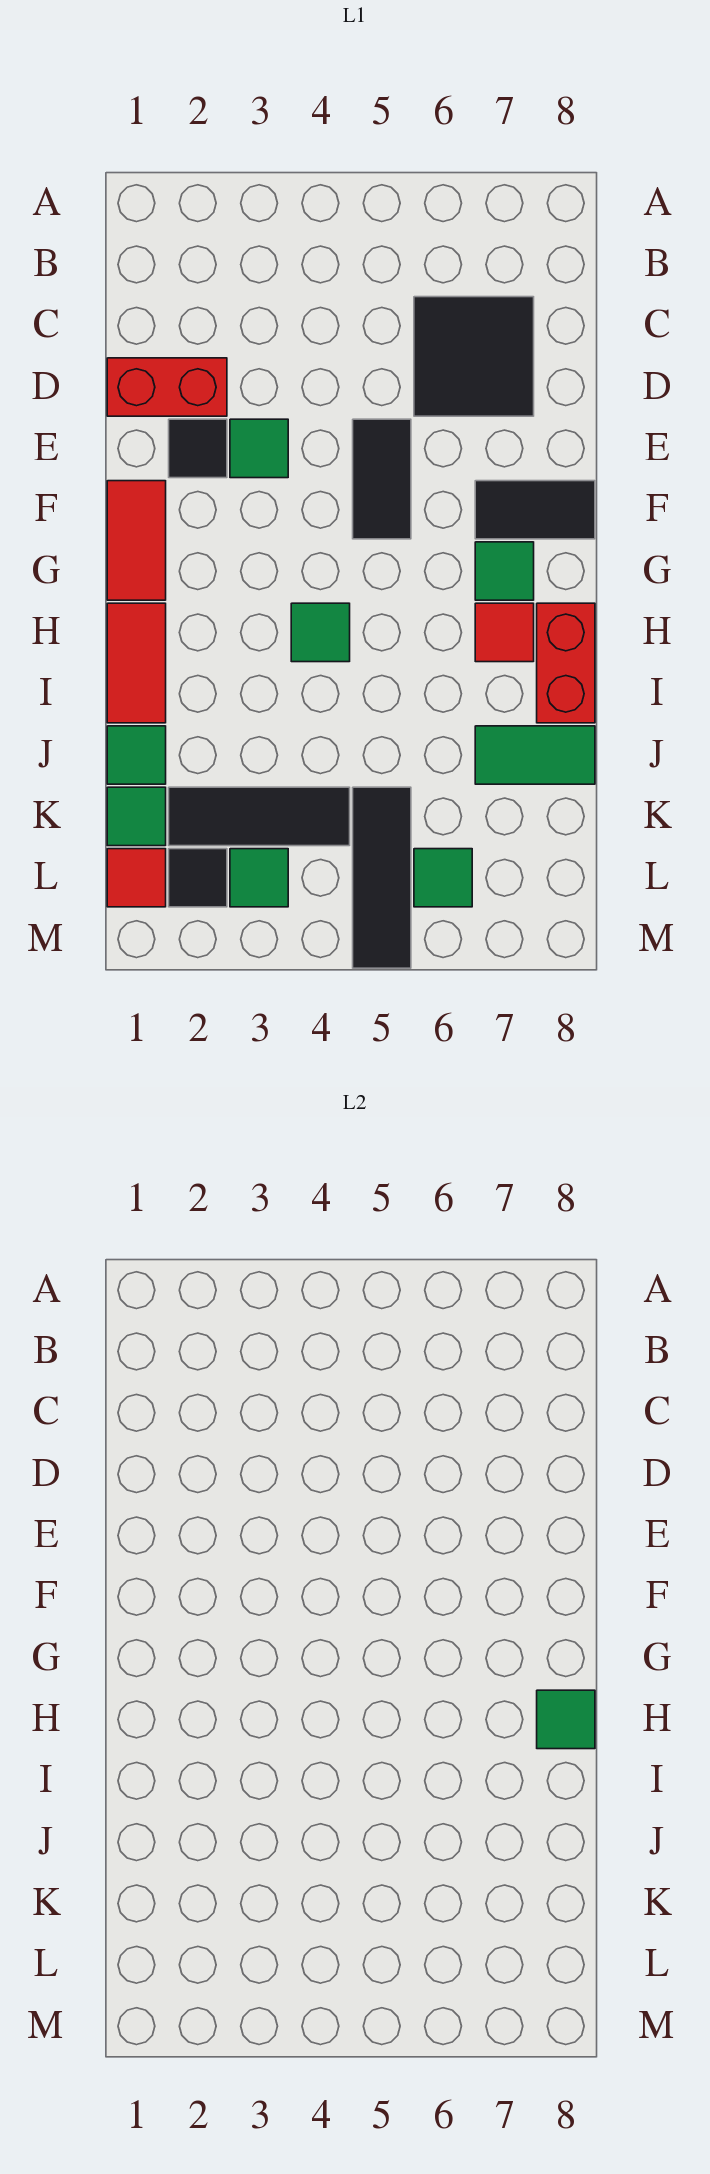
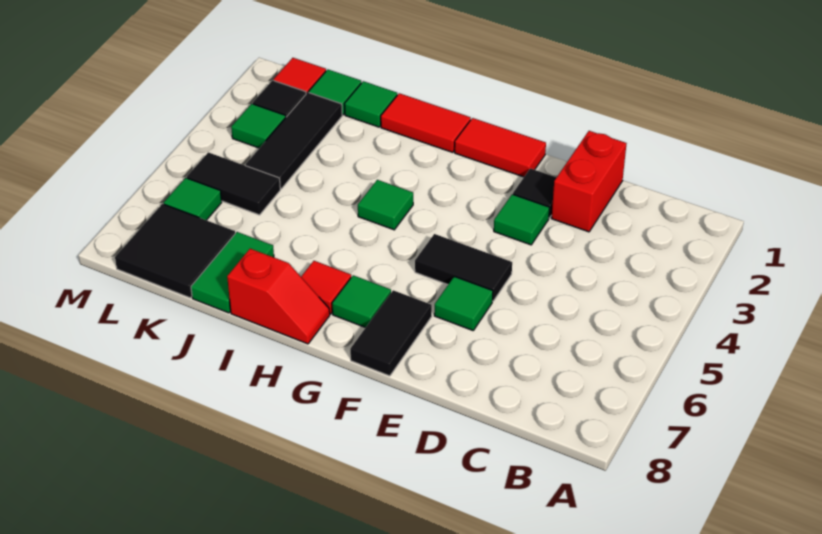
black tile C6:D7 level 1 -> black tile K7:L8 level 1
red brick H8:I8 level 1 -> red slope H8:I8 level 1 top I
green tile H8 level 2 -> green tile E6 level 1
black tile K5:M5 level 1 -> black tile K5:L5 level 1

